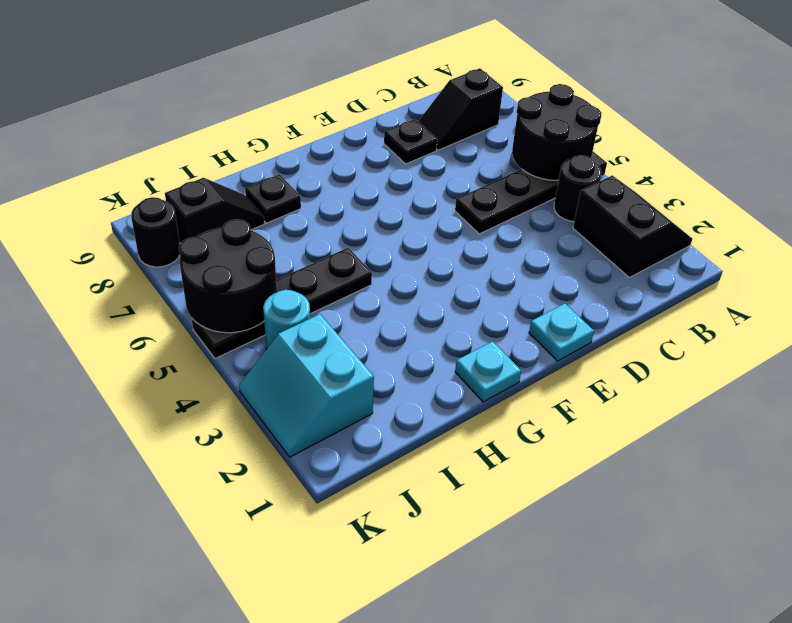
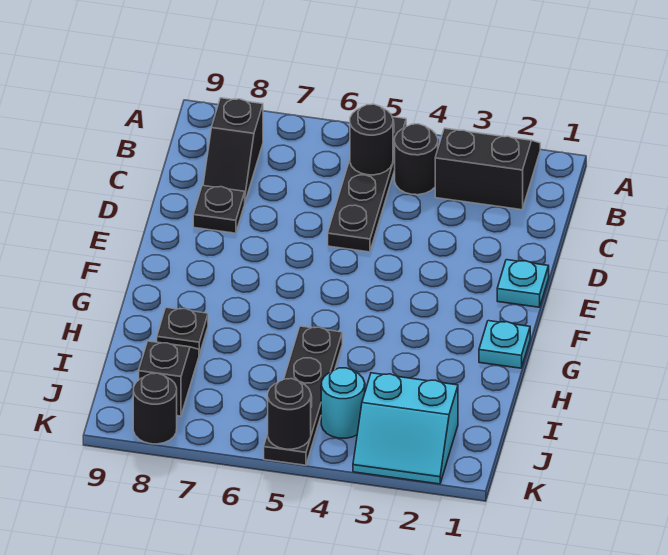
black round brick A5:B6 level 2 -> black round brick B5 level 2
black round brick J5:K6 level 2 -> black round brick K5 level 2

